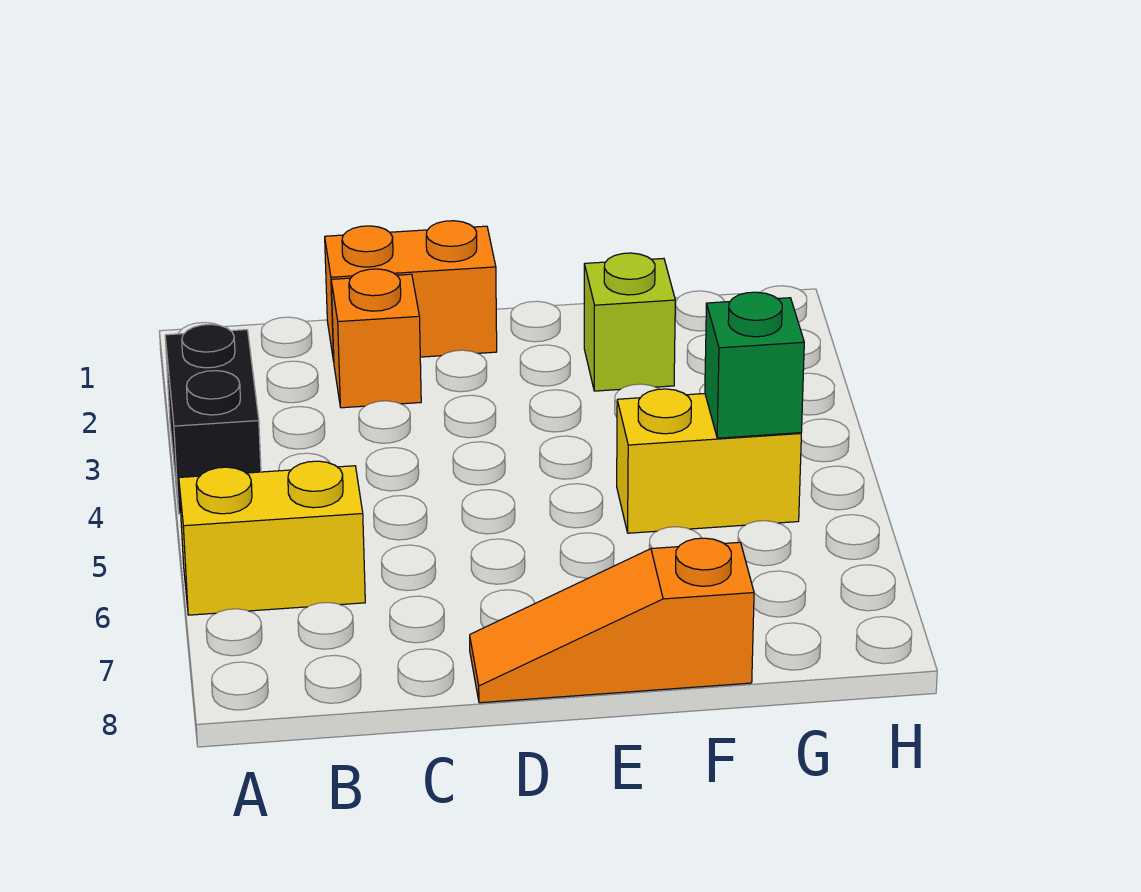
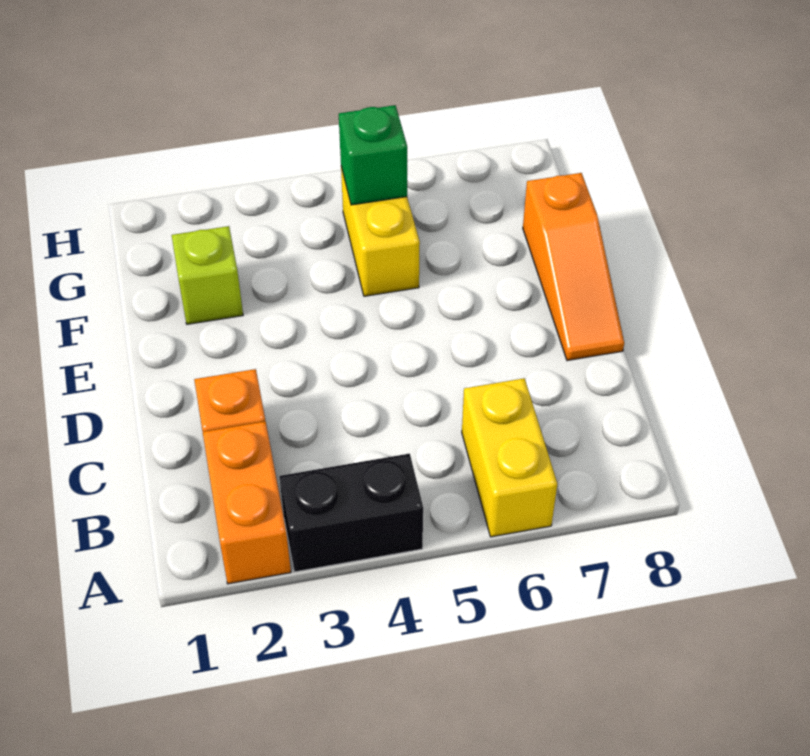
orange brick C1:D1 level 1 -> orange brick A2:B2 level 1

